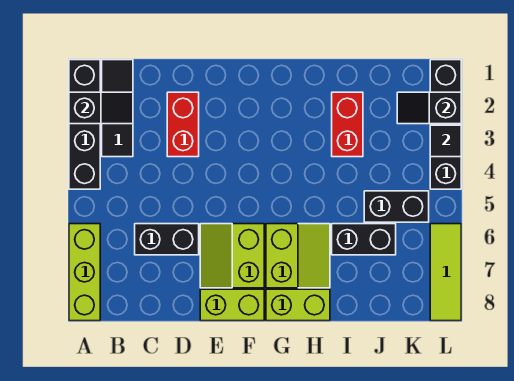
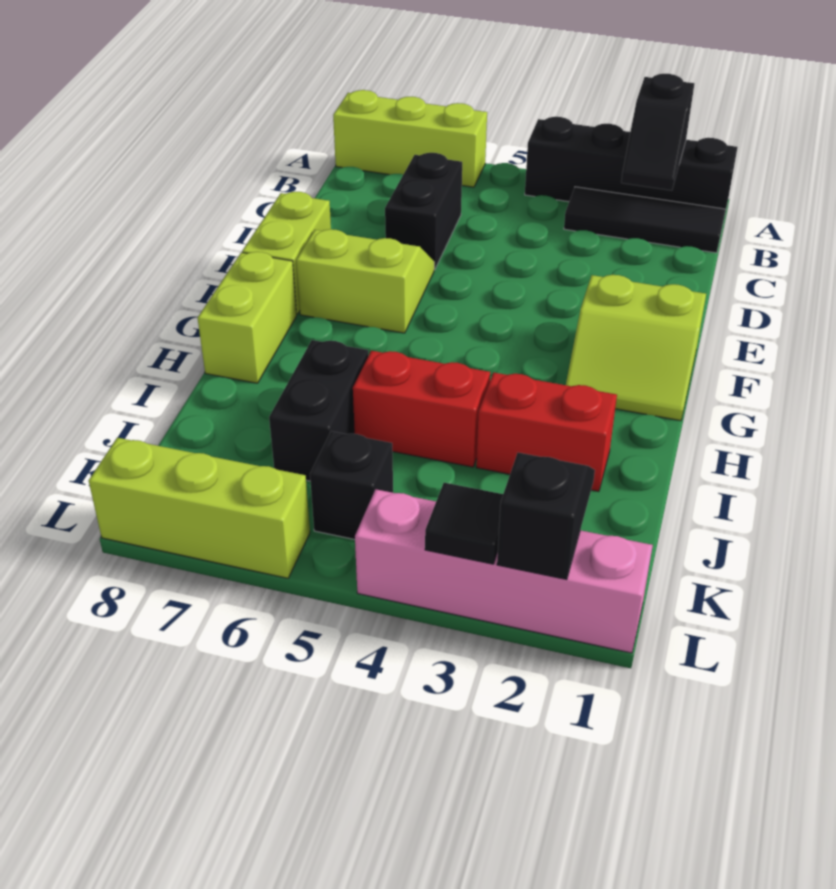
red brick D2:D3 level 1 -> red brick I4:I5 level 1
lime slope G6:H7 level 1 top G -> lime slope F1:G2 level 1 top F
black brick J5:K5 level 1 -> black brick K5 level 1
black brick L1:L4 level 1 -> pink brick L1:L4 level 1
lime tile L6:L8 level 1 -> lime brick L6:L8 level 1

